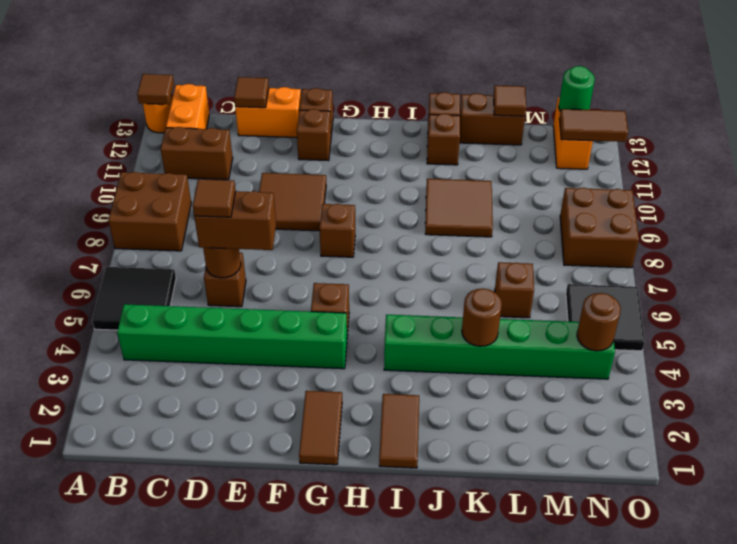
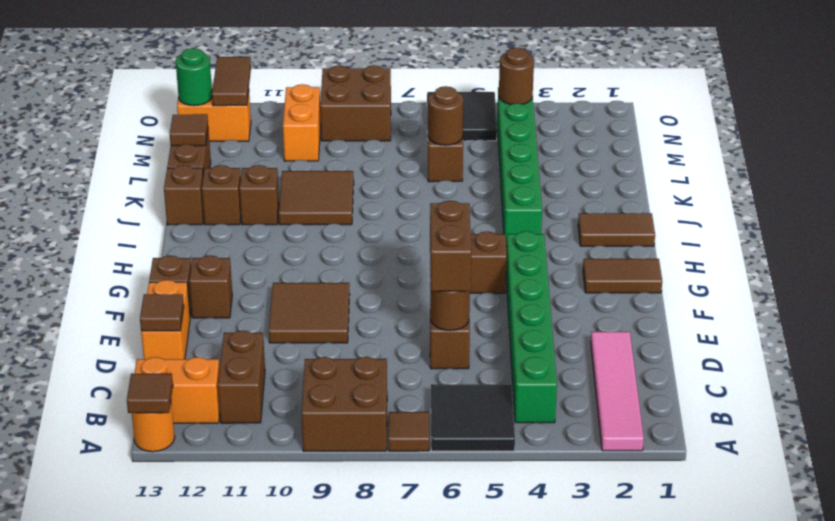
none -> pink tile A2:D2 level 1
brown tile D6 level 4 -> brown tile A7 level 1
brown brick G8 level 1 -> brown brick J11 level 1
brown round brick K4 level 2 -> brown round brick L6 level 2
none -> orange brick M10:N10 level 1

